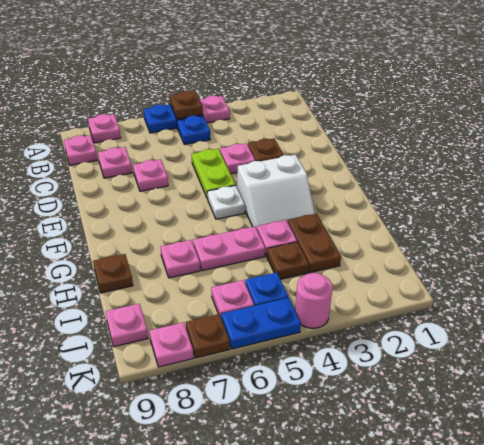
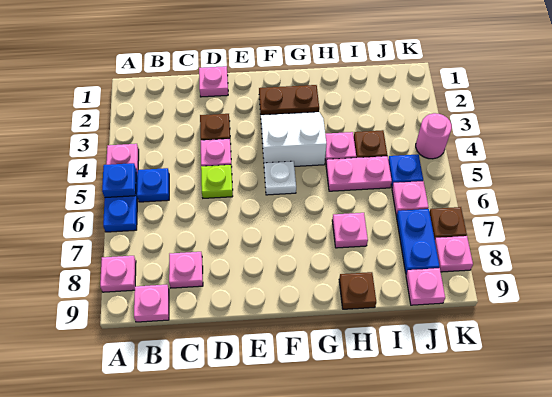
brown plate A5 level 2 -> blue plate A5 level 2
lime plate D5:E5 level 1 -> lime plate D5 level 1
pink plate D7 level 1 -> pink plate D1 level 1
white slope F3:G4 level 1 top F -> white slope F3:G4 level 1 top 4
brown plate H3:I3 level 1 -> brown plate F2:G2 level 1
pink plate H5:H6 level 1 -> pink plate H5:I5 level 1
blue plate K5:K6 level 1 -> blue plate J7:J8 level 1

